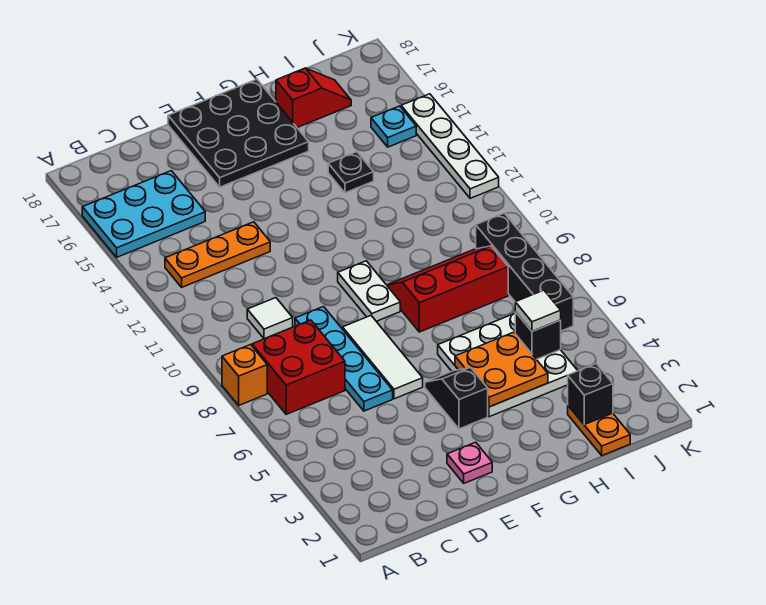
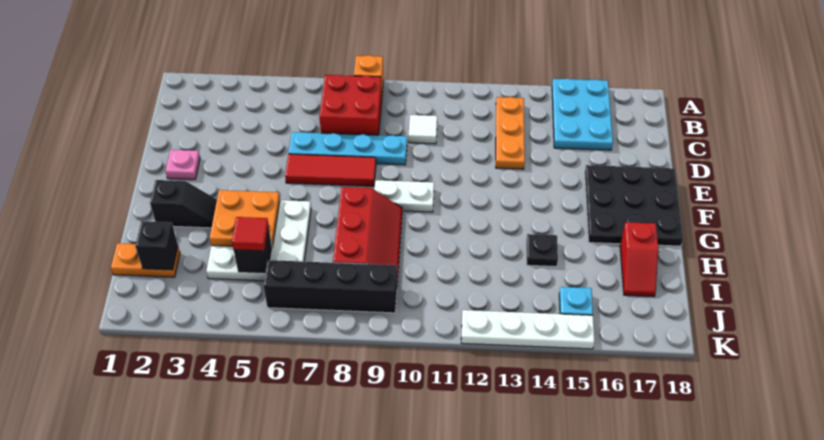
white tile E6:E8 level 1 -> red tile E6:E8 level 1
black slope F4:F5 level 1 top 4 -> black slope G2:G3 level 1 top 2
white tile I5 level 3 -> red tile I5 level 3

